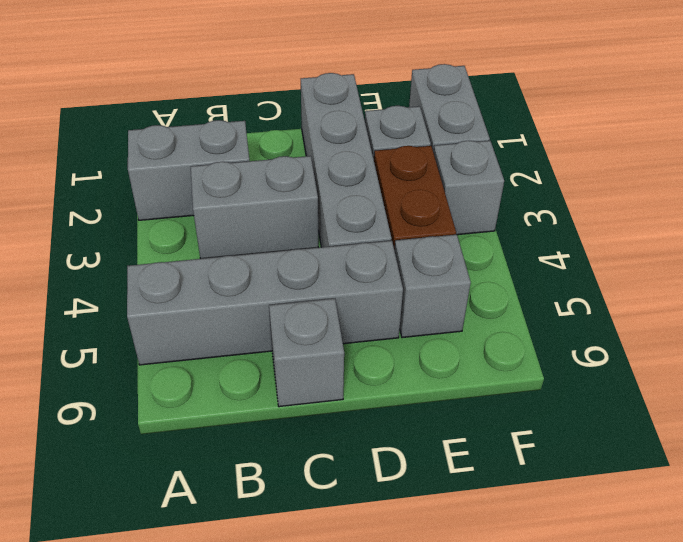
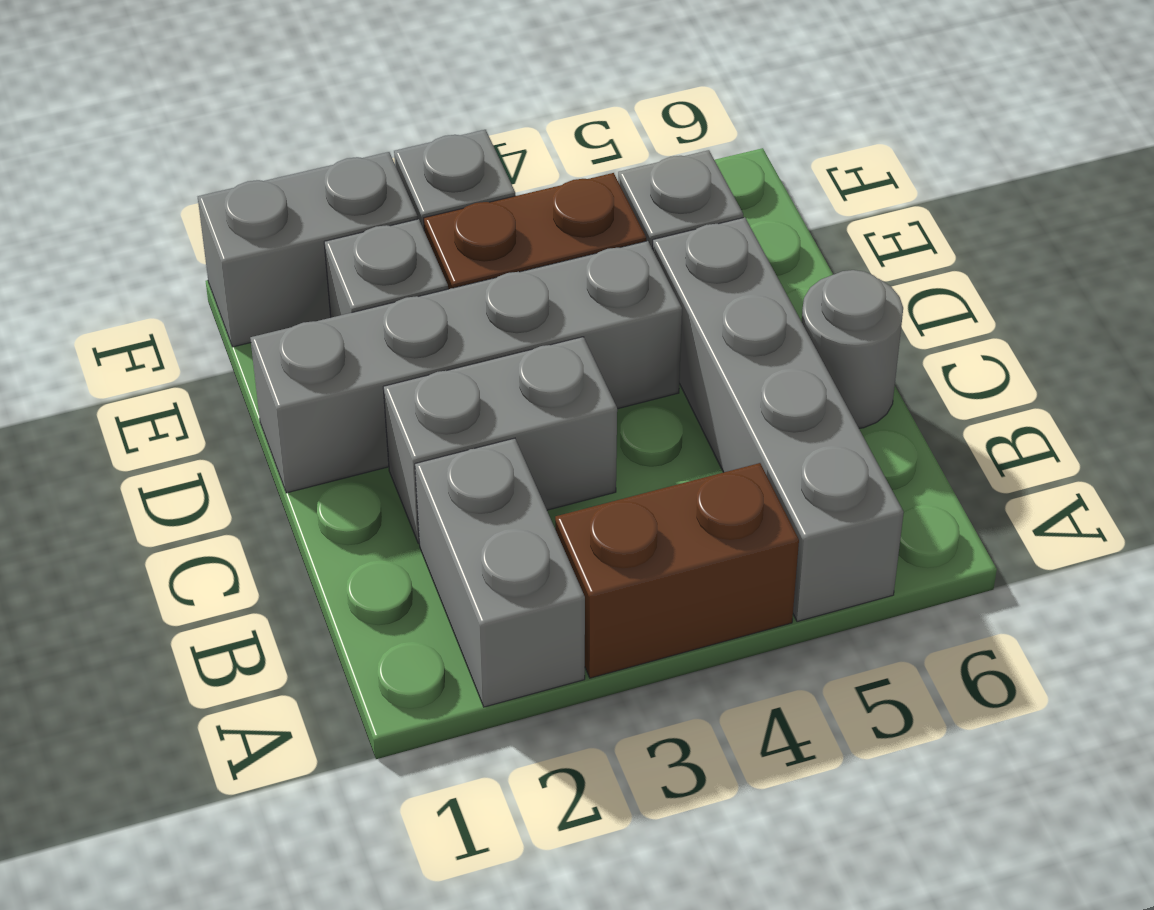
none -> brown brick A3:A4 level 1
grey brick B3:C3 level 1 -> grey brick C2:C3 level 1
grey brick C6 level 1 -> grey round brick C6 level 1

